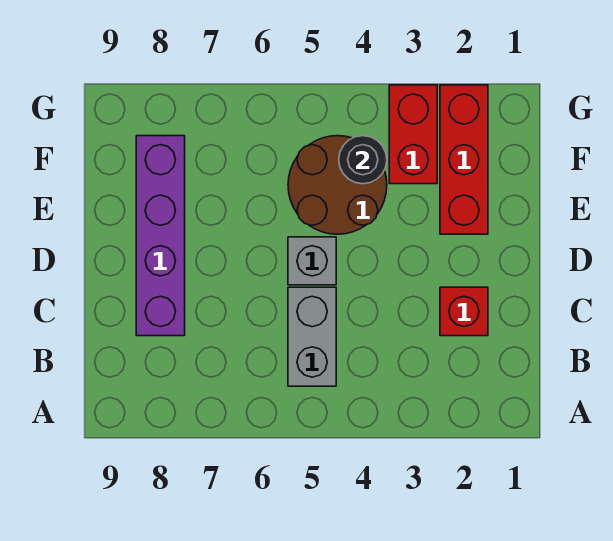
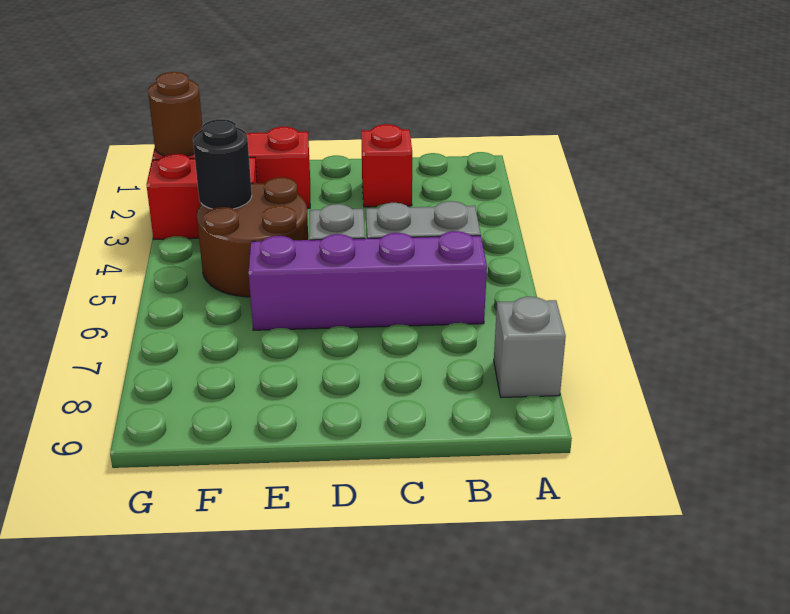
none -> grey brick A8 level 1
purple brick C8:F8 level 1 -> purple brick B6:E6 level 1
none -> brown round brick G2 level 2

